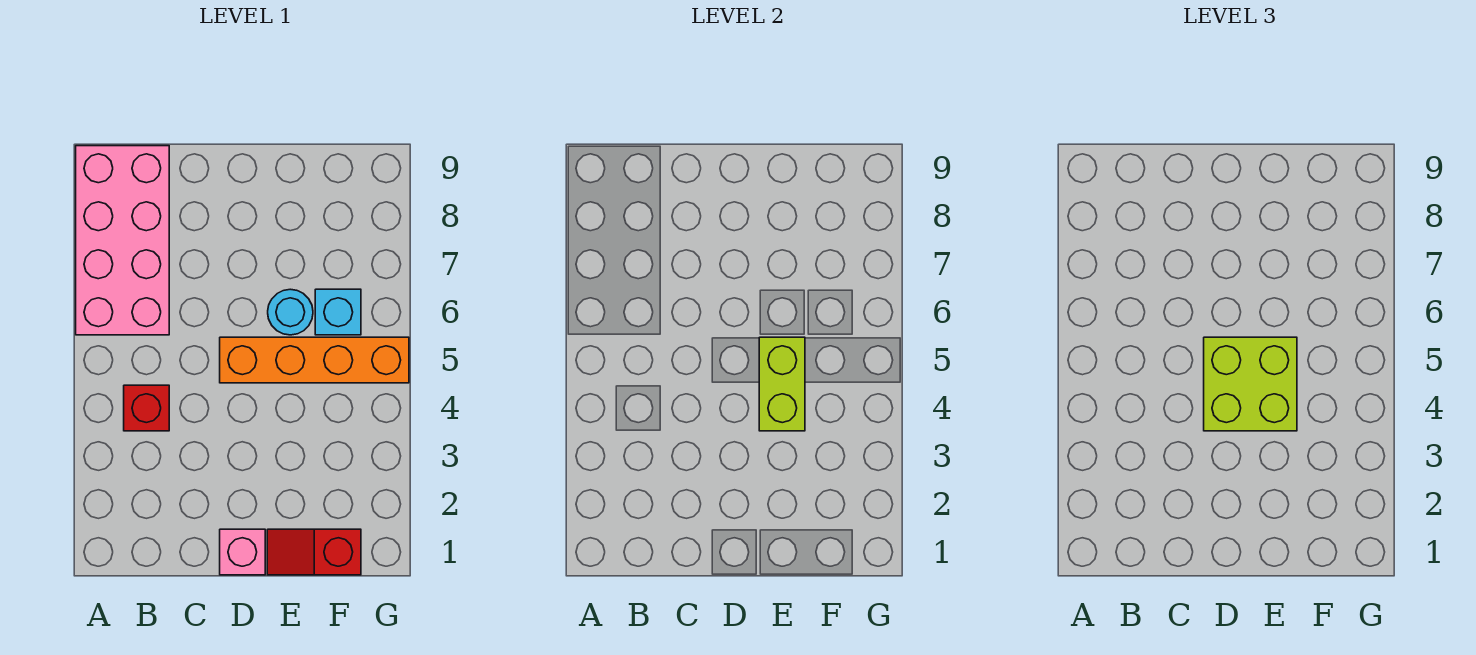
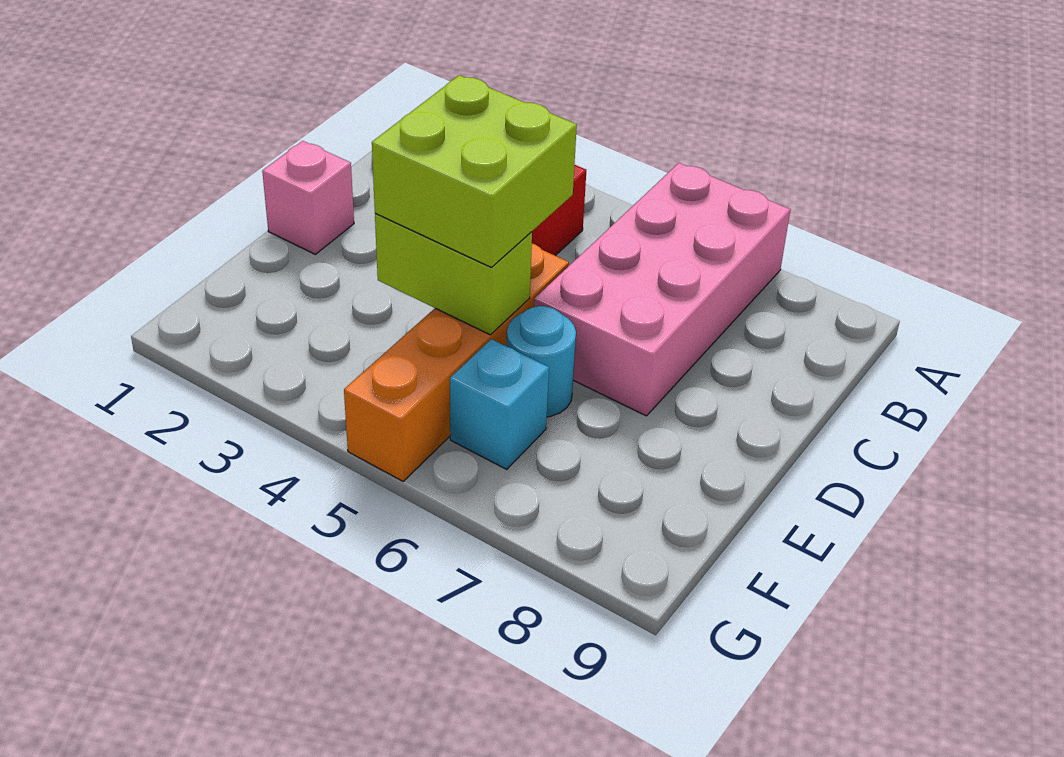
pink brick A6:B9 level 1 -> pink brick A6:D7 level 1
red slope E1:F1 level 1 top F -> none

